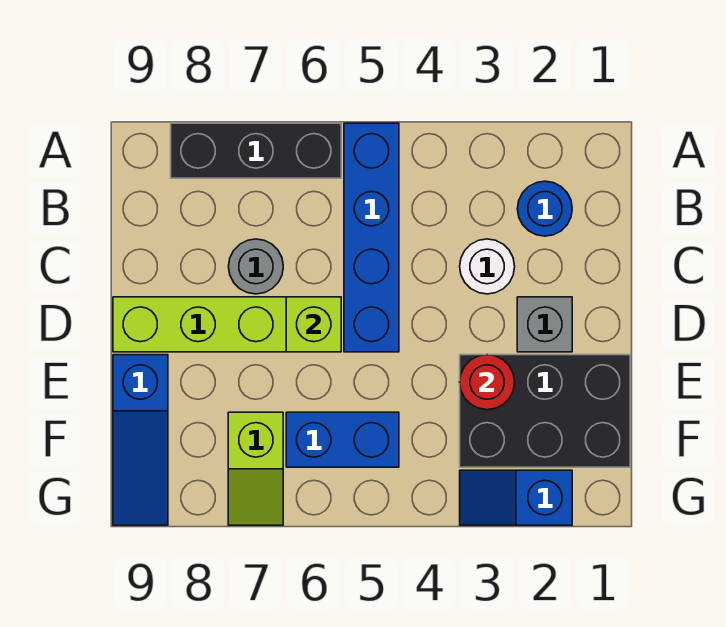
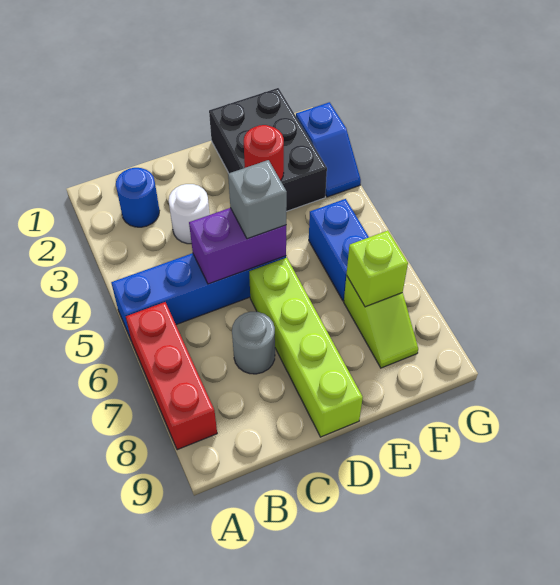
black brick A6:A8 level 1 -> red brick A6:A8 level 1
none -> purple brick C5:D5 level 2
grey brick D2 level 1 -> grey brick D5 level 3
lime brick D6 level 2 -> lime brick F7 level 2
blue slope E9:G9 level 1 top E -> none
lime slope F7:G7 level 1 top F -> lime slope F7:F8 level 1 top 7

